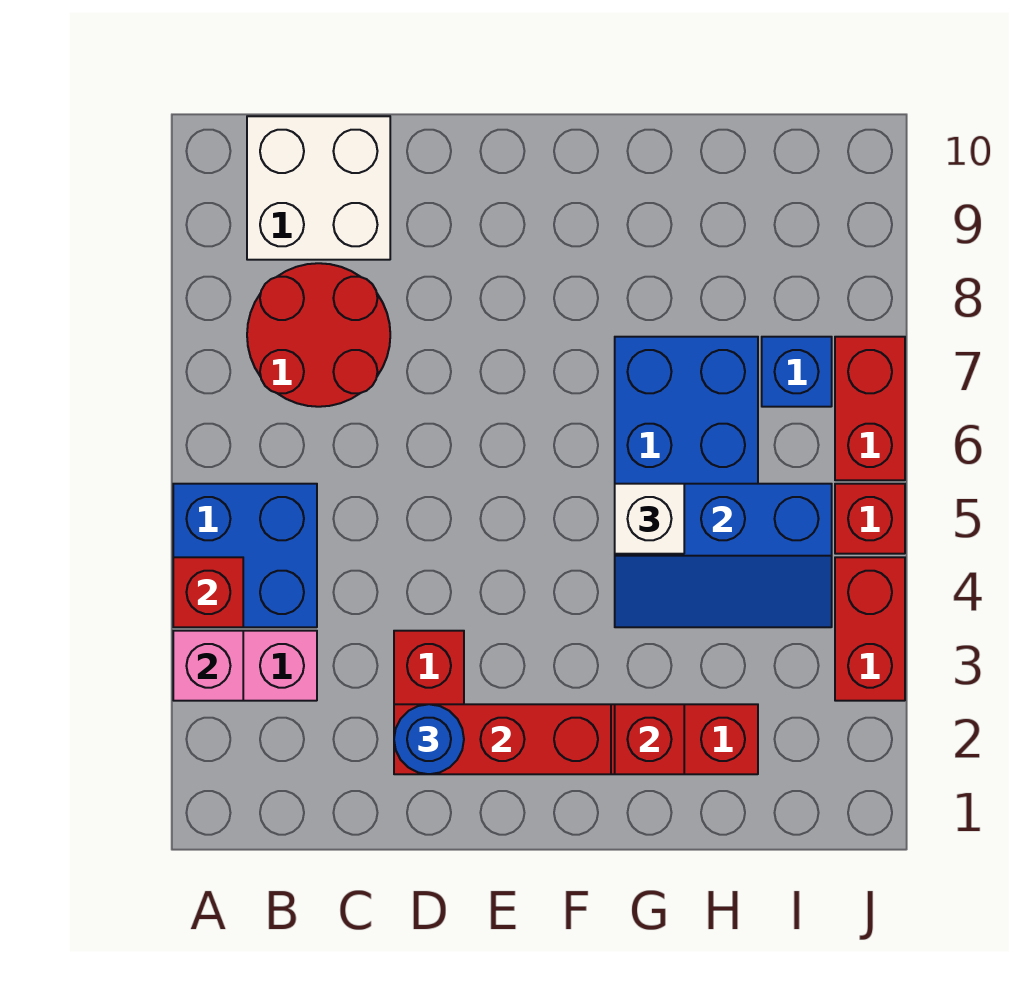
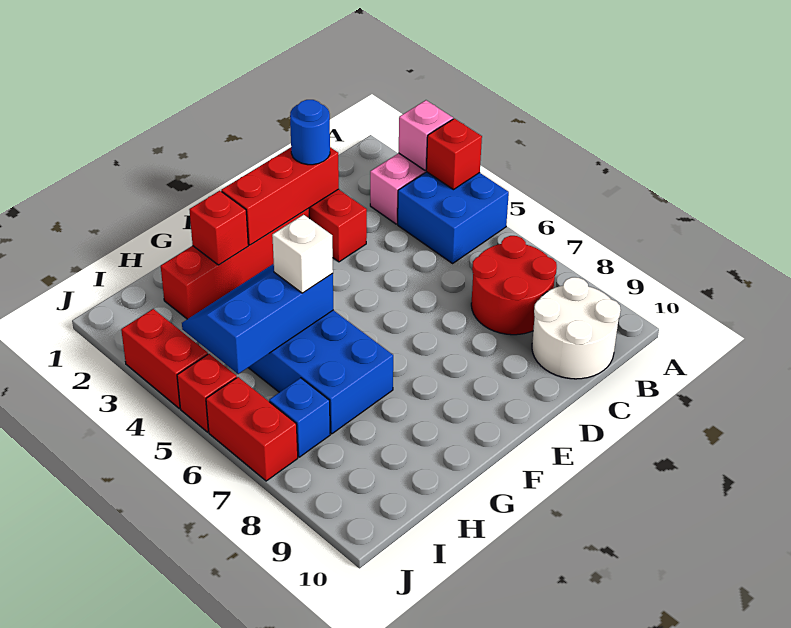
white brick B9:C10 level 1 -> white round brick B9:C10 level 1

